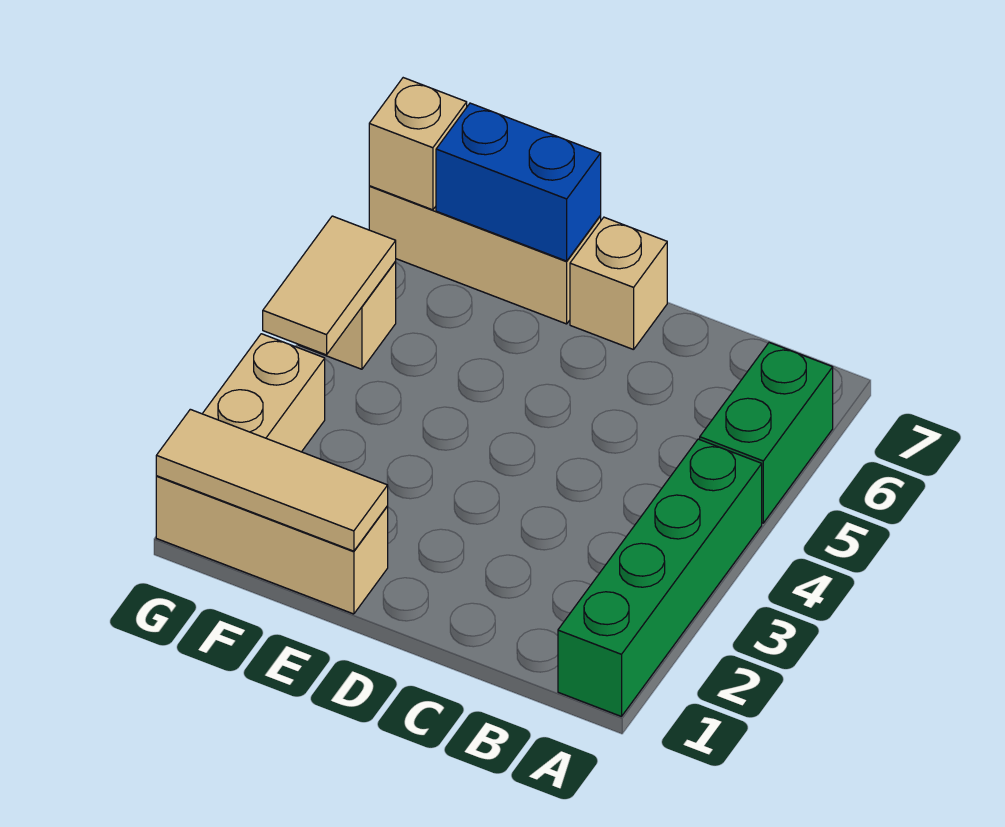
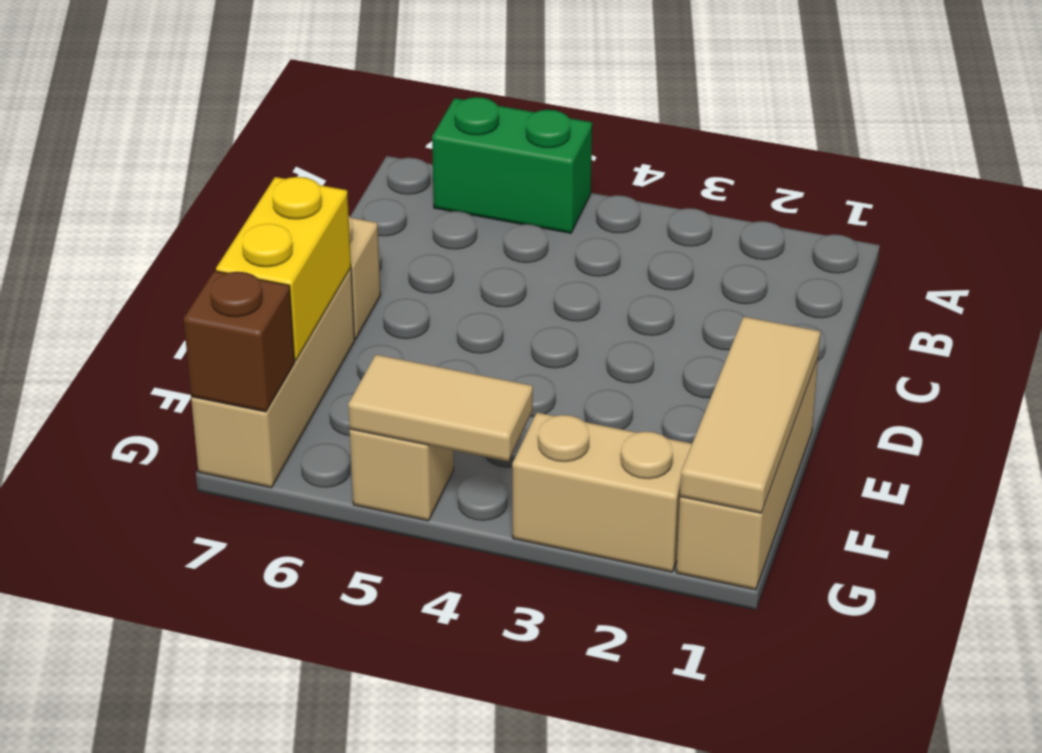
green brick A1:A4 level 1 -> none
blue brick E7:F7 level 2 -> yellow brick E7:F7 level 2
tan brick G7 level 2 -> brown brick G7 level 2

